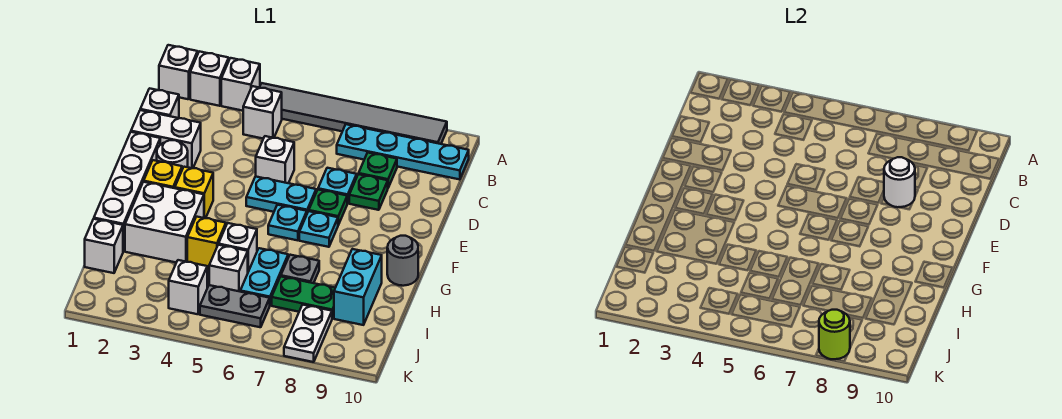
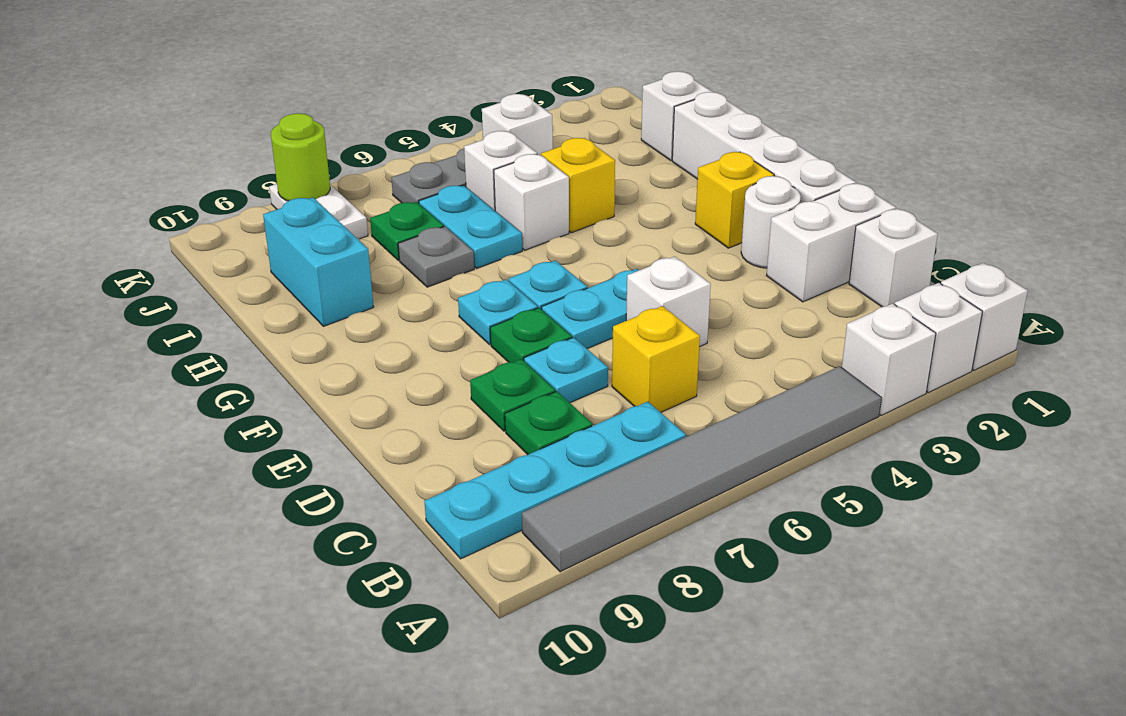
white brick B4 level 1 -> none
white round brick D8 level 2 -> none
yellow brick F3 level 1 -> yellow brick C6 level 1
white brick G2:H3 level 1 -> none
grey round brick G10 level 1 -> none
green plate I7:I8 level 1 -> green plate I7 level 1

